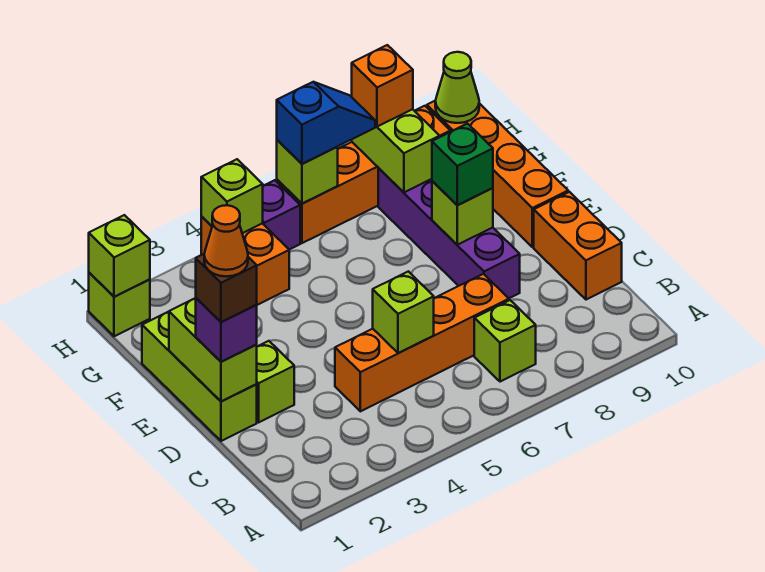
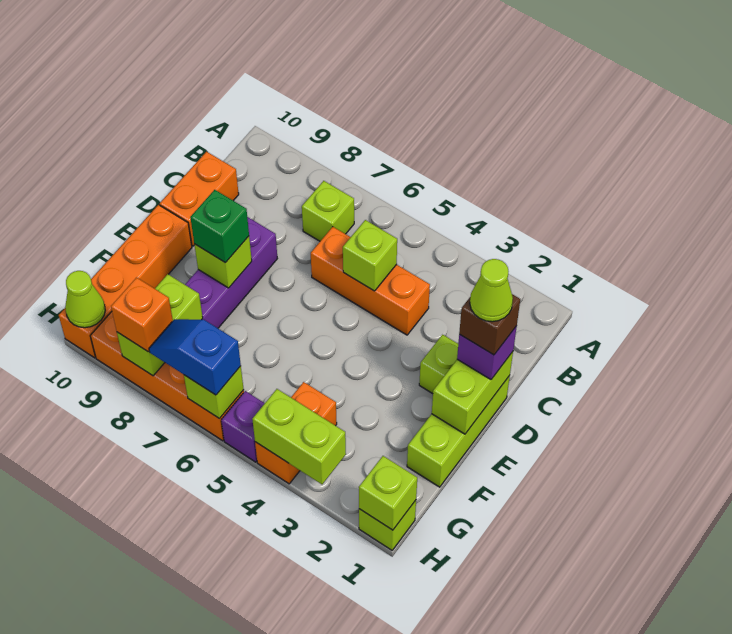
orange brick C4:C7 level 1 -> orange brick C4:C6 level 1
orange cone D1 level 5 -> lime cone D1 level 5
lime brick H4 level 2 -> lime brick H3:H4 level 2

